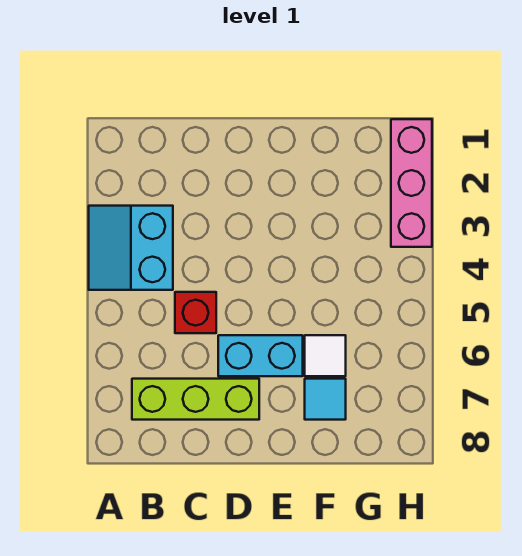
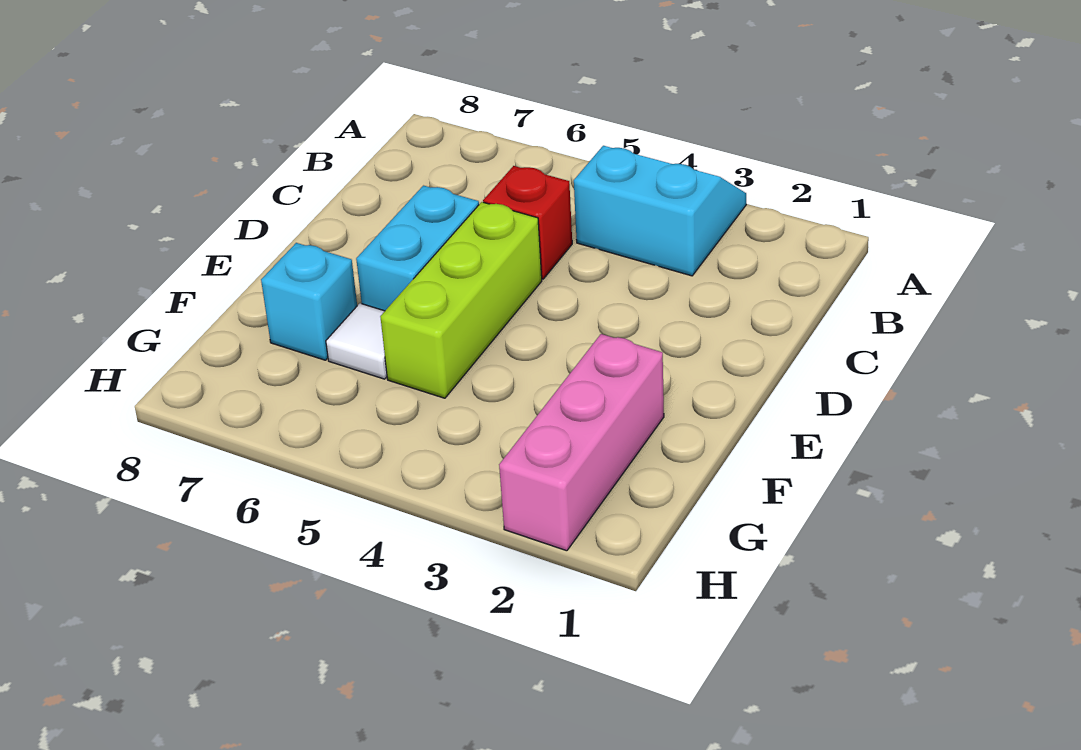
lime brick B7:D7 level 1 -> lime brick D5:F5 level 1
cyan tile F7 level 1 -> cyan brick F7 level 1
pink brick H1:H3 level 1 -> pink brick F2:H2 level 1

